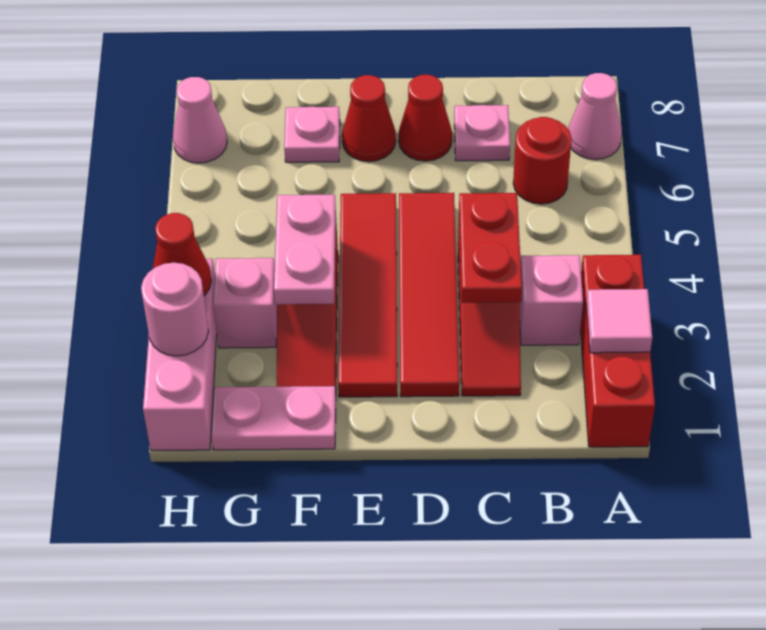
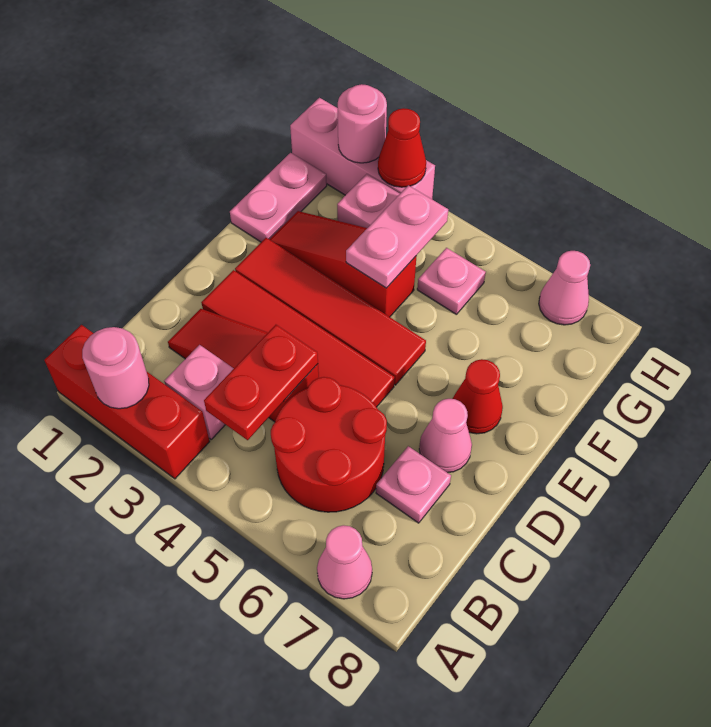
pink tile A2 level 2 -> pink round brick A2 level 2
red round brick B6 level 1 -> red round brick B5:C6 level 1
red plate C3:C4 level 2 -> red plate B4:C4 level 2
red cone D7 level 1 -> pink cone D7 level 1
pink plate F3:F4 level 2 -> pink plate F4:G4 level 2
pink plate F7 level 1 -> pink plate G5 level 1

